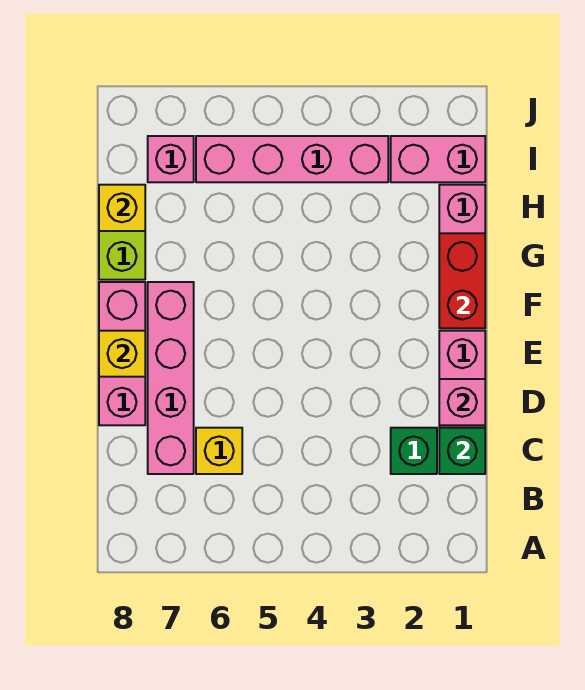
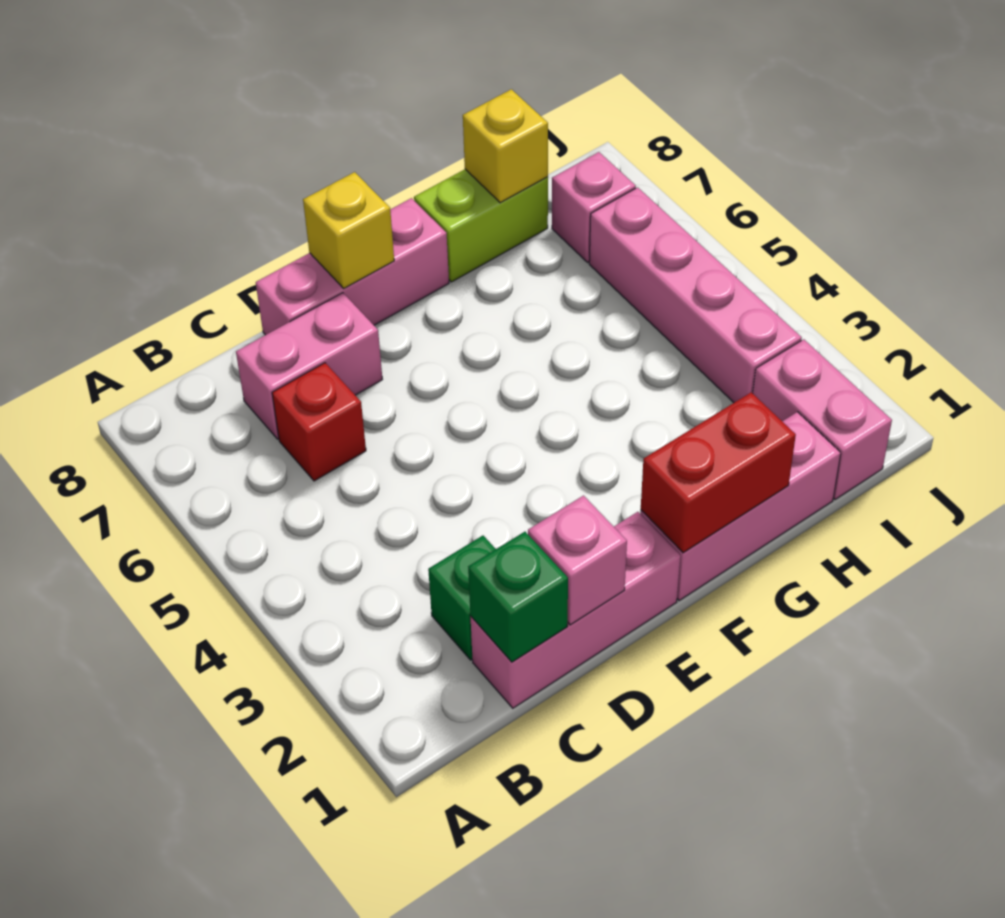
yellow brick C6 level 1 -> red brick C6 level 1
pink brick C7:F7 level 1 -> pink brick C7:D7 level 1

